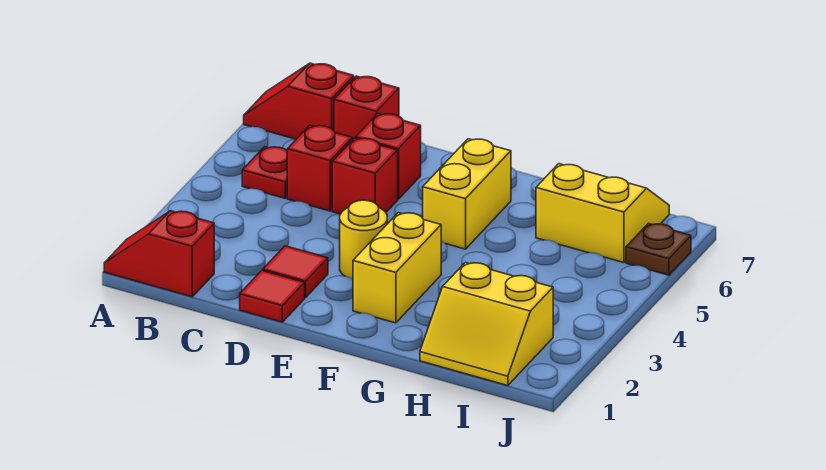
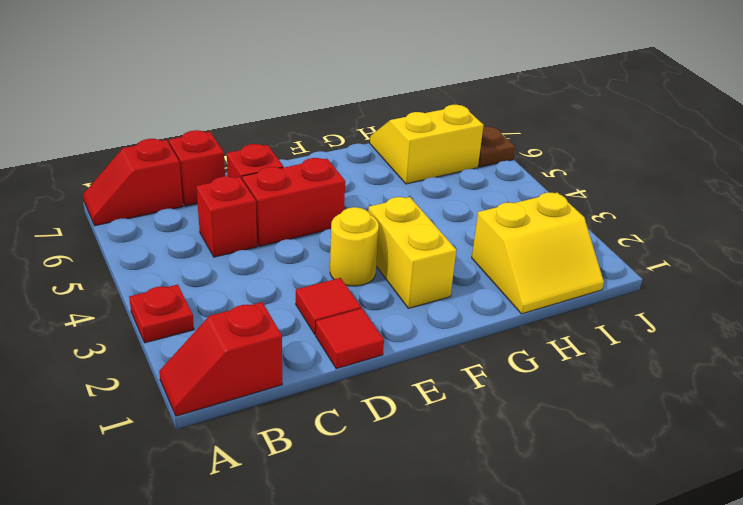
red plate B5 level 1 -> red plate A3 level 1
red brick D5 level 1 -> red brick D5:E5 level 1
yellow brick F5:F6 level 1 -> none

